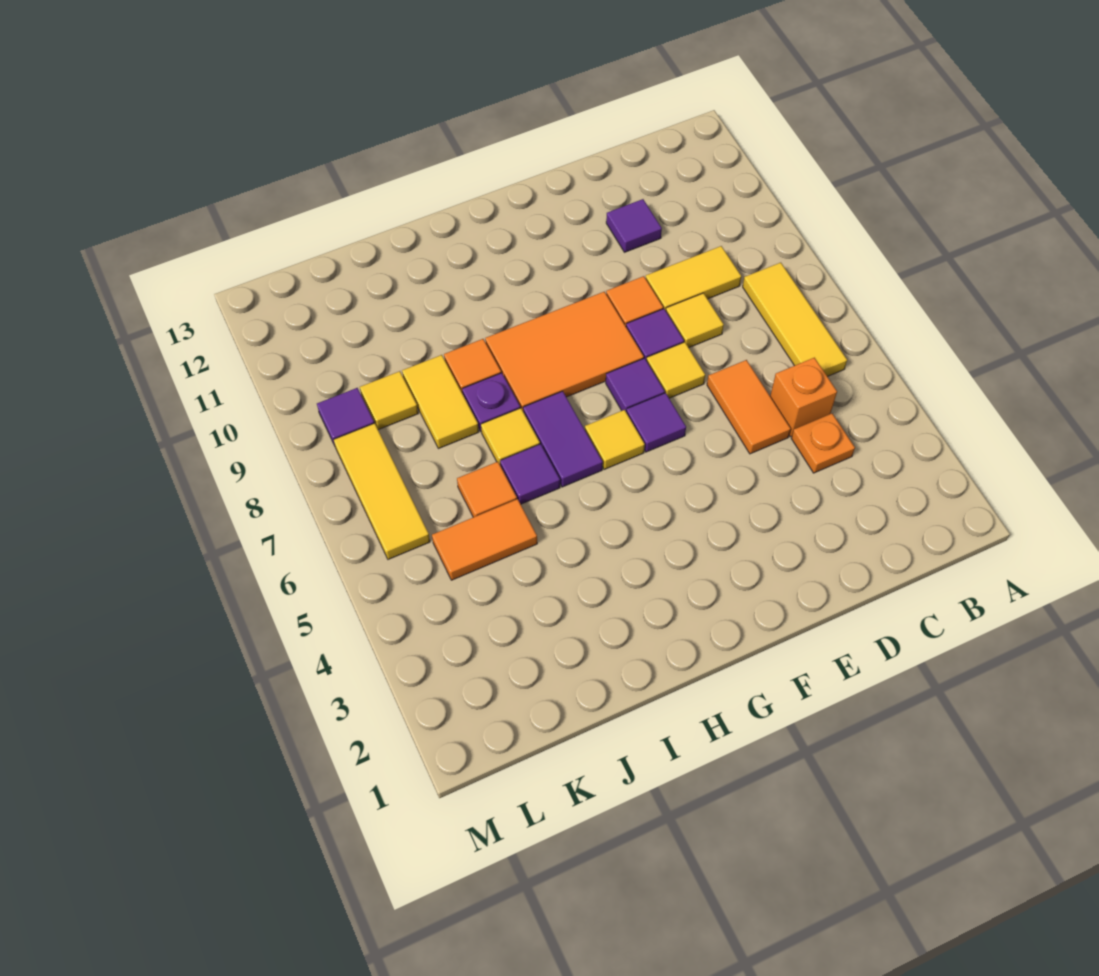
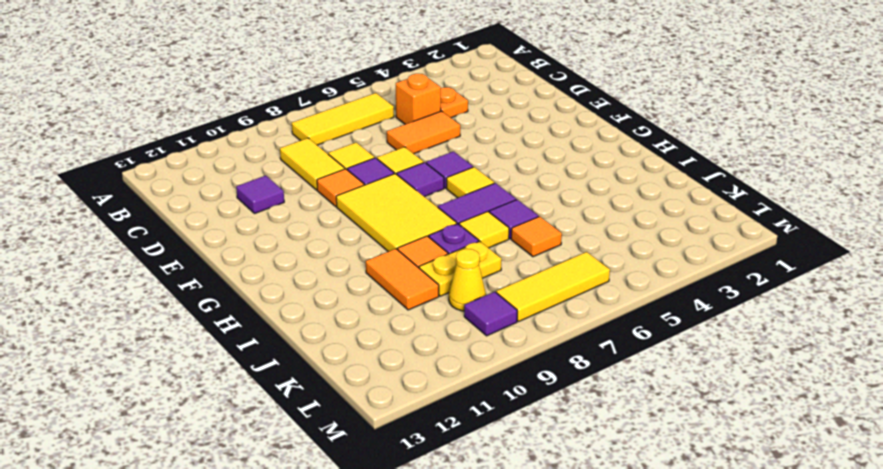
orange tile F8:H9 level 1 -> yellow tile F8:H9 level 1
orange tile J5:K5 level 1 -> orange tile I10:J10 level 1
yellow tile J8:J9 level 1 -> yellow plate J8:J9 level 1
yellow tile K9 level 1 -> yellow cone K9 level 1

